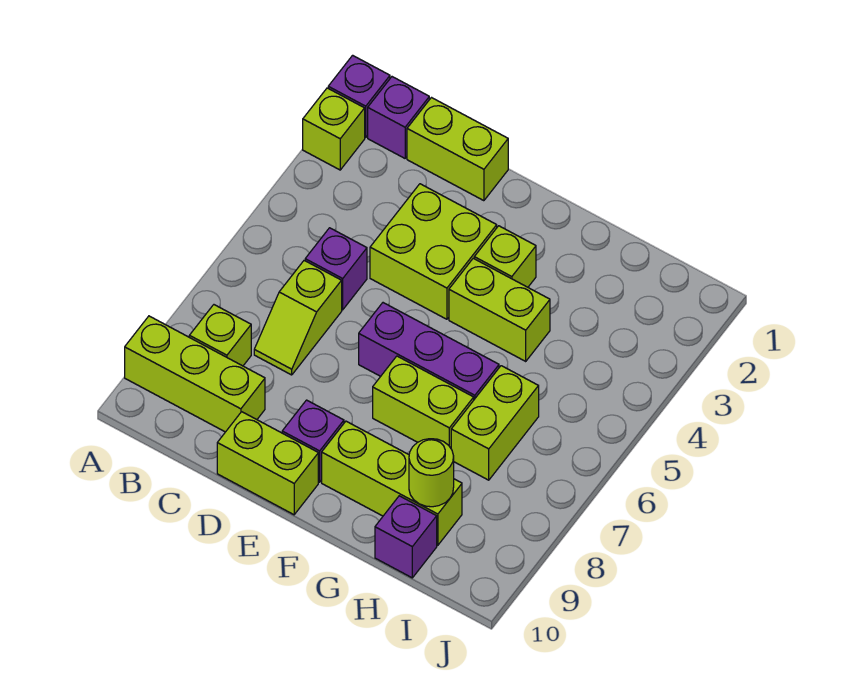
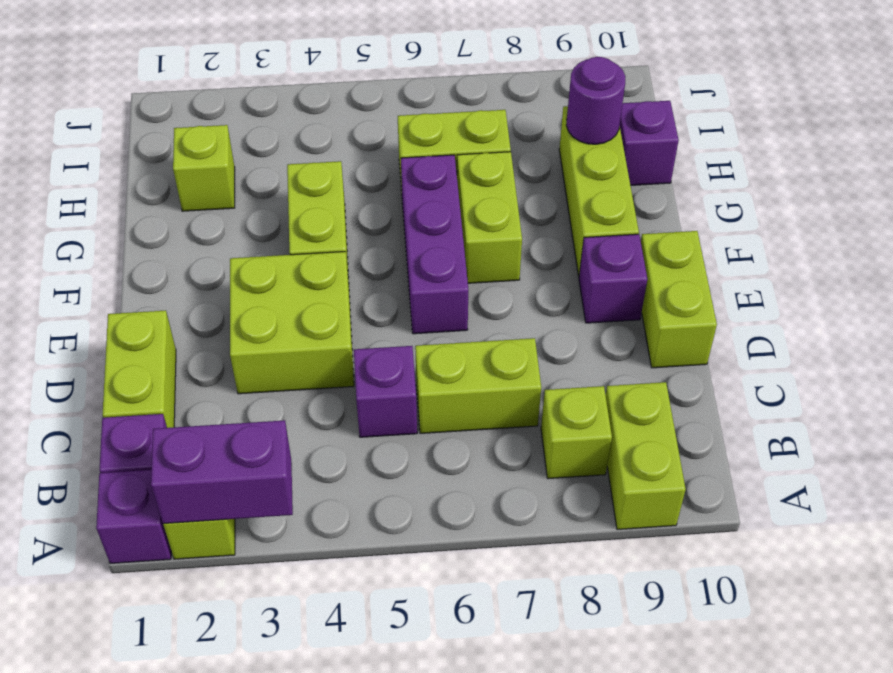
none -> purple brick A2:A3 level 2
lime brick A9:C9 level 1 -> lime brick A9:B9 level 1
lime slope C6:C7 level 1 top 6 -> lime brick C6:C7 level 1
lime brick F3 level 1 -> lime brick H2 level 1
lime round brick H9 level 2 -> purple round brick H9 level 2

